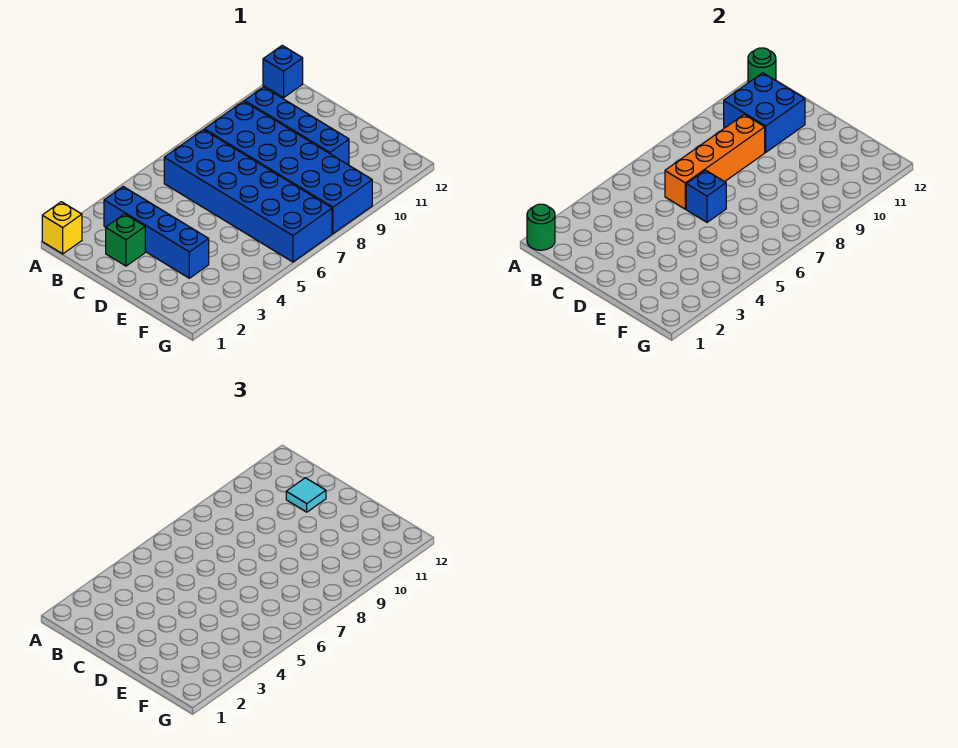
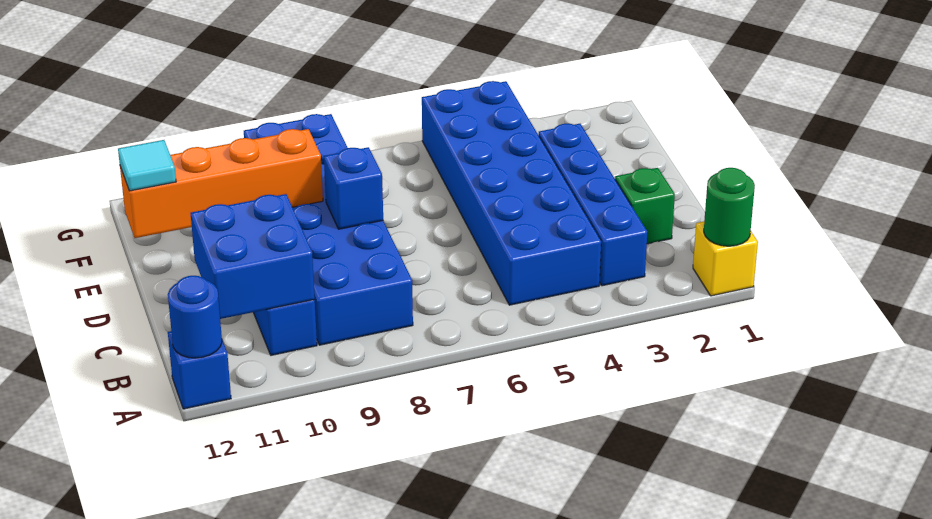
green round brick A12 level 2 -> blue round brick A12 level 2
blue brick B6:G7 level 1 -> blue brick B4:G5 level 1
orange brick C6:C9 level 2 -> orange brick E9:E12 level 2
cyan tile C11 level 3 -> cyan tile E12 level 3
blue brick D6 level 2 -> blue brick D8 level 2

